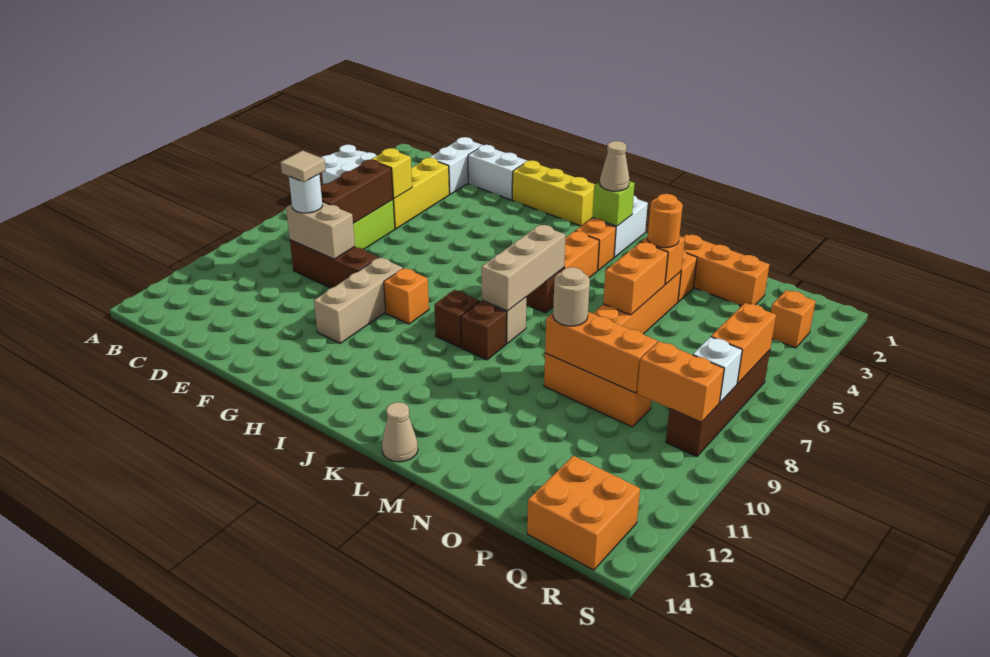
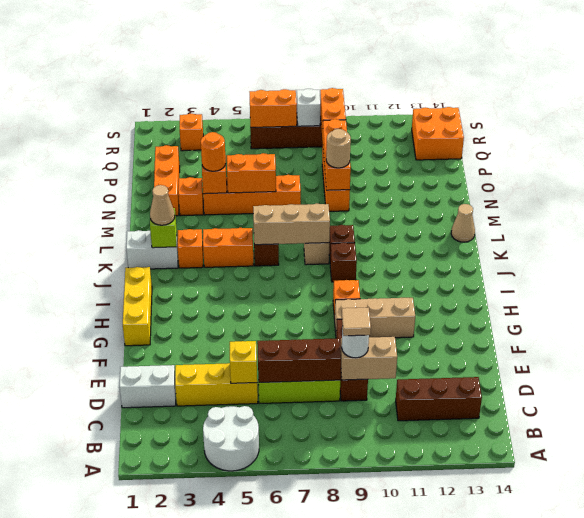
none -> brown brick C11:C13 level 1
tan brick D9:E9 level 2 -> tan brick D9:D10 level 2
white brick E1:F1 level 1 -> none

